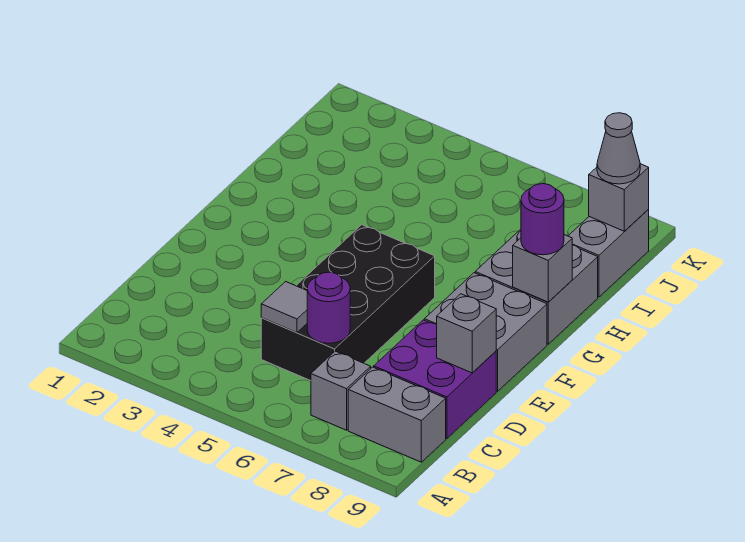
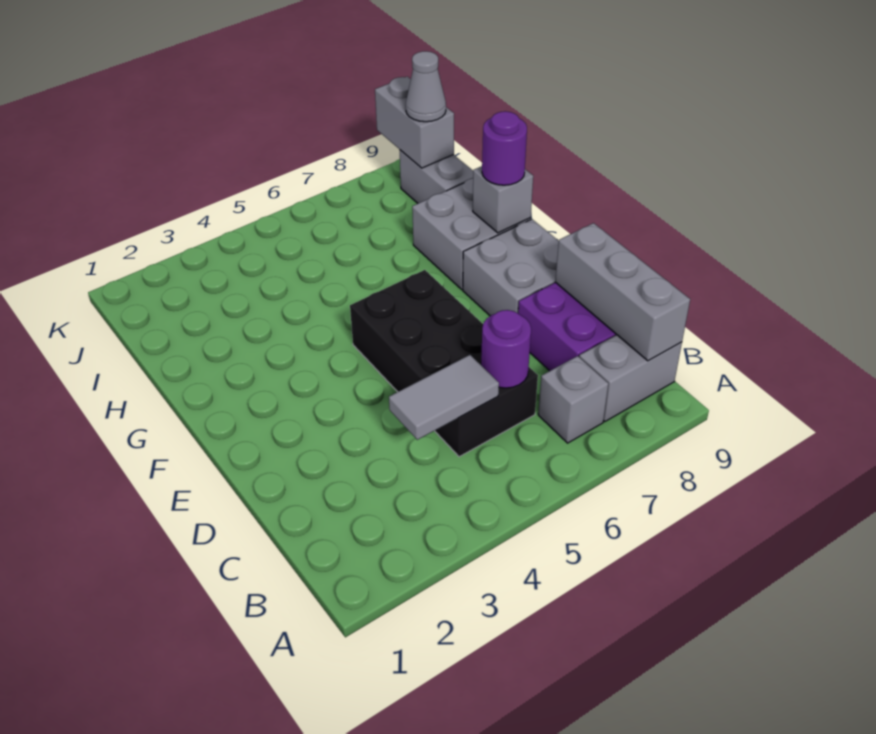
grey tile C5 level 2 -> grey tile C4:C5 level 2
grey brick D9 level 2 -> grey brick B9:D9 level 2
grey brick J9 level 2 -> grey brick J9:K9 level 2

